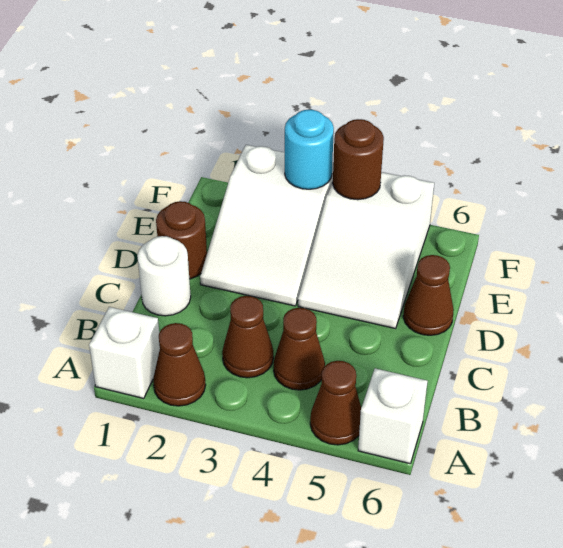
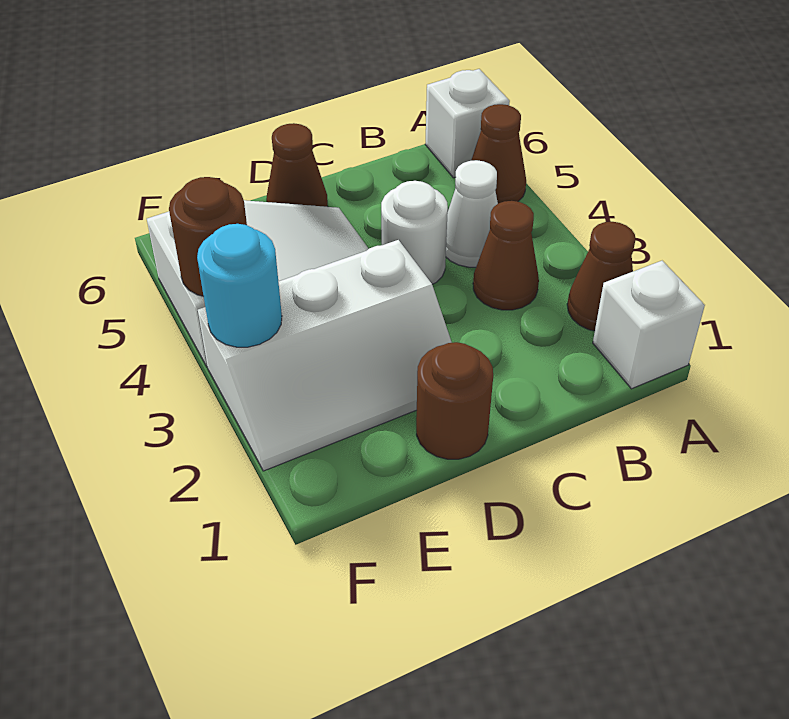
brown cone B4 level 1 -> white cone B4 level 1
white round brick C1 level 1 -> white round brick C4 level 1
white slope D2:F3 level 1 top F -> white slope D2:F3 level 1 top 3

